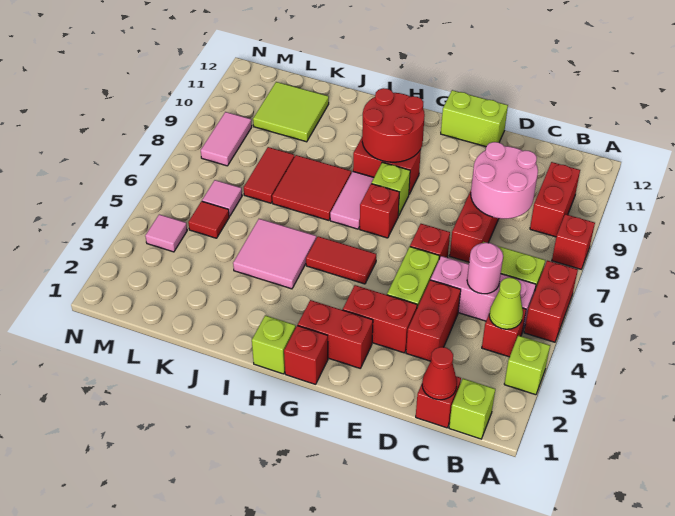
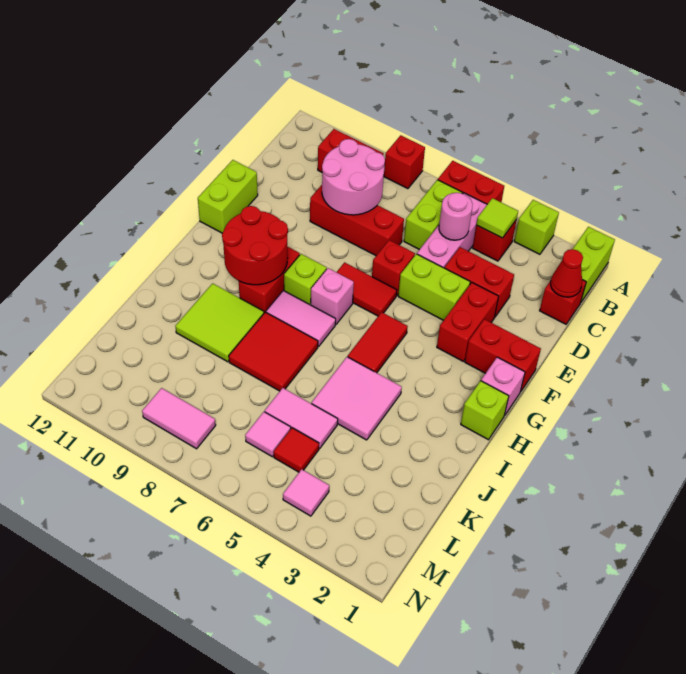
lime brick B1 level 1 -> lime brick A1:B1 level 1
lime cone B4 level 2 -> lime tile B4 level 2
red brick F2:G2 level 1 -> red brick F1:F2 level 1
red brick G1 level 1 -> pink brick G1 level 1
red brick G7 level 1 -> pink brick G7 level 1
none -> pink tile K5:K6 level 1
red tile K7:K8 level 1 -> red tile F6:F7 level 1
lime tile K10:L11 level 1 -> lime tile I9:J10 level 1

